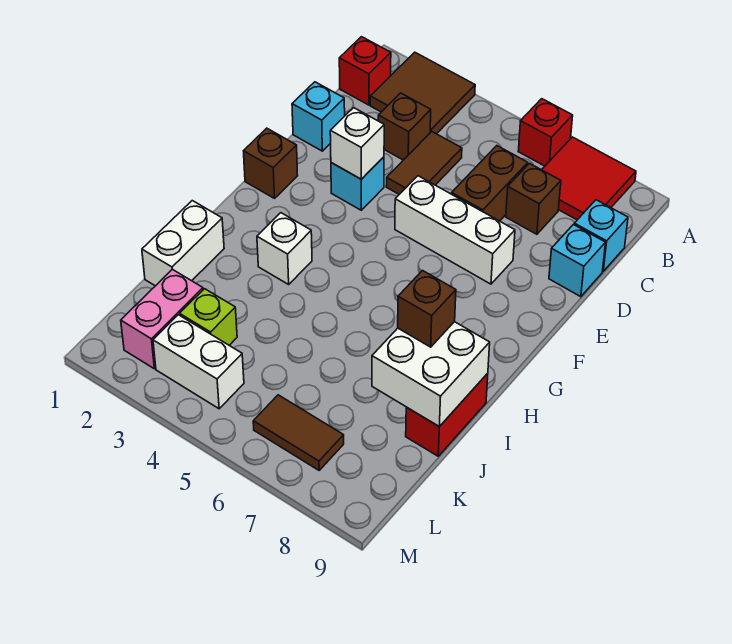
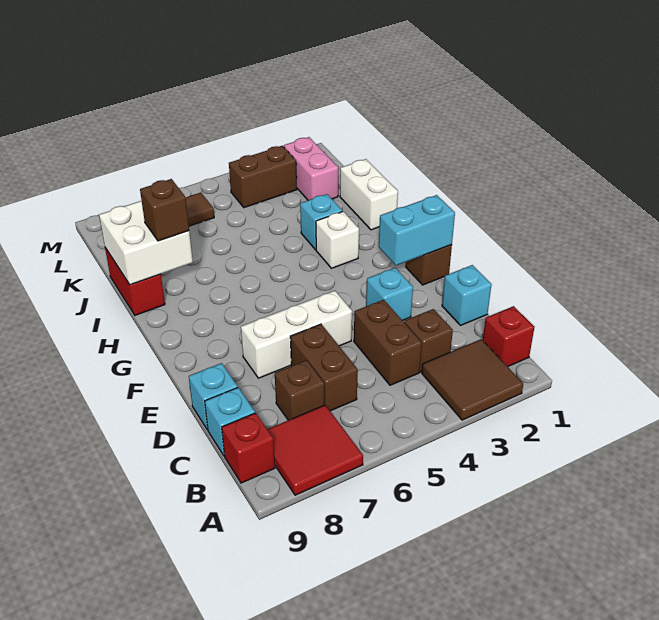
red brick A6 level 1 -> red brick B9 level 1
brown tile C4:D4 level 1 -> brown brick C4:D4 level 1
white brick E3 level 2 -> none
none -> cyan brick F1:F2 level 2
none -> cyan brick I3 level 1
lime brick K3 level 1 -> none
white brick L3:L4 level 1 -> brown brick L3:L4 level 1

